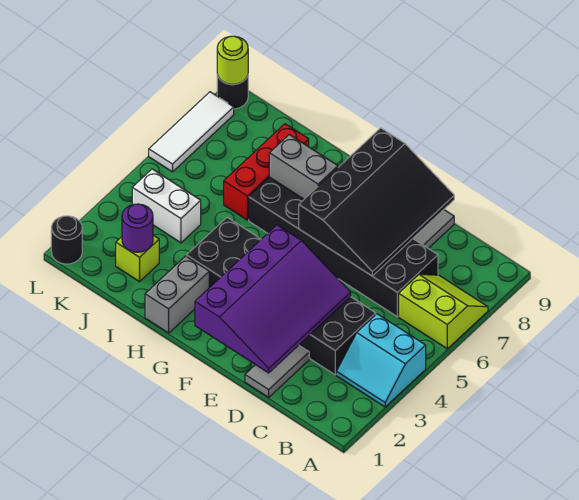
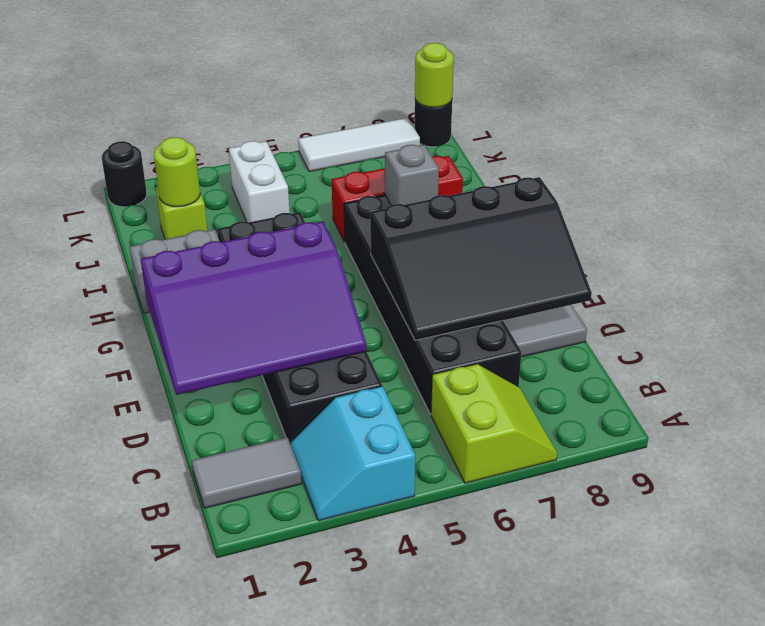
grey tile D1:D2 level 1 -> grey tile B1:B2 level 1
grey brick G7:H7 level 2 -> grey brick H7 level 2
purple round brick J2 level 2 -> lime round brick J2 level 2

